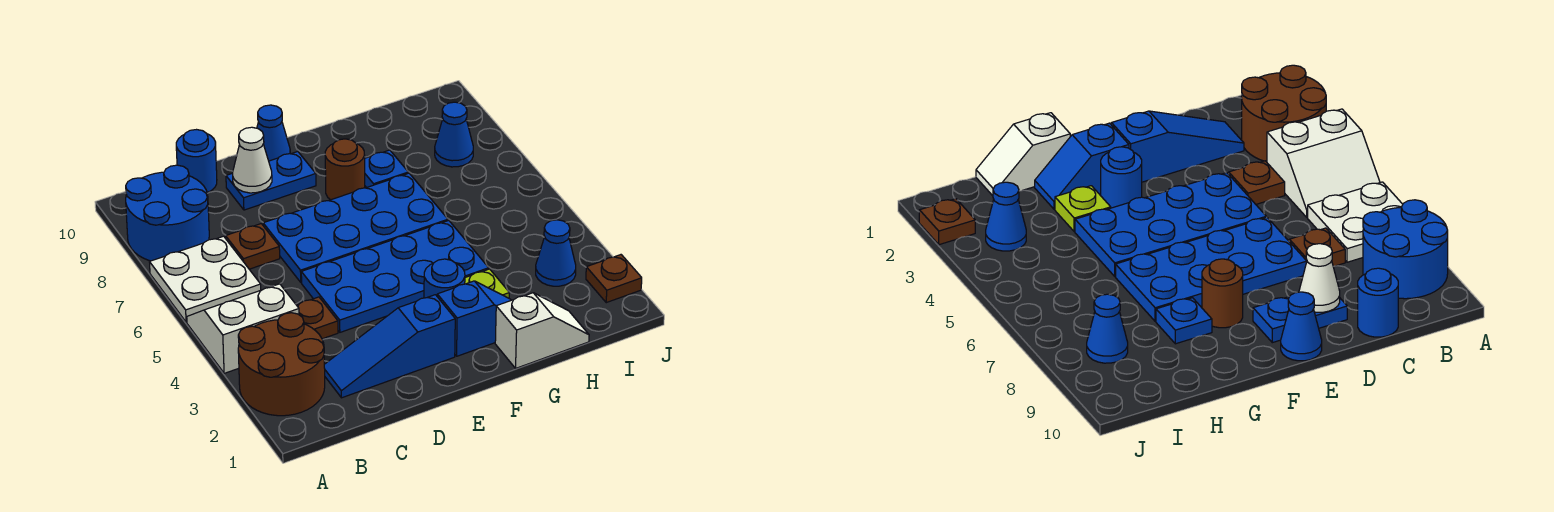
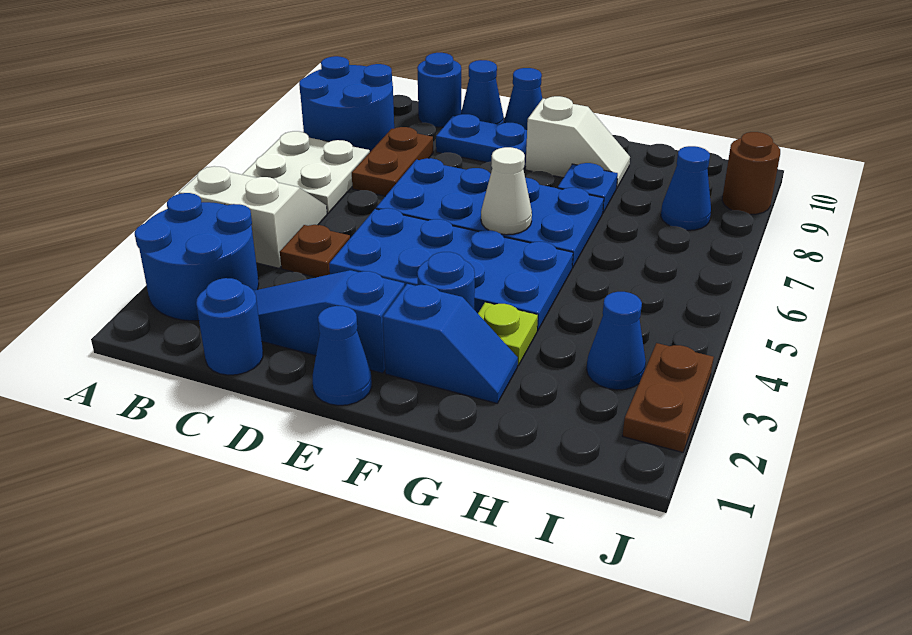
brown round brick A2:B3 level 1 -> blue round brick A2:B3 level 1
none -> blue round brick C1 level 1
brown plate C7 level 1 -> brown plate C7:C8 level 1
white cone D9 level 2 -> white cone F6 level 2
none -> blue cone D10 level 1
none -> blue cone E1 level 1
brown round brick F8 level 1 -> brown round brick J9 level 1
white slope G1:H1 level 1 top G -> white slope F9:G9 level 1 top F
brown plate J2 level 1 -> brown plate J2:J3 level 1

